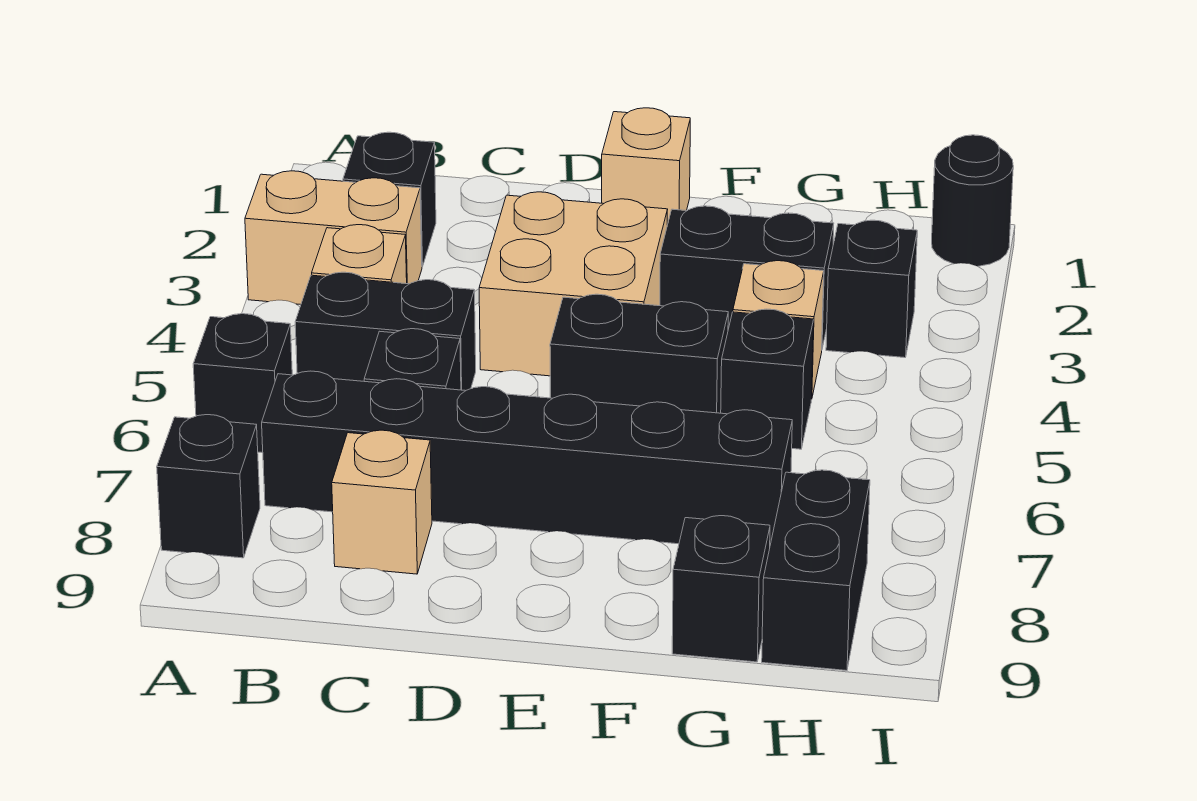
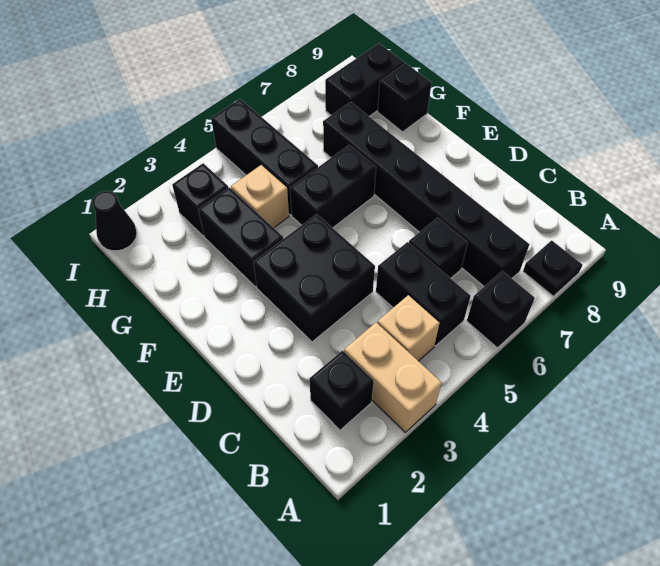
black brick A8 level 1 -> black plate A8 level 1
tan brick C8 level 1 -> none
tan brick D3:E4 level 1 -> black brick D3:E4 level 1
tan brick E1 level 1 -> none
black brick E5:F5 level 1 -> black brick F5:F6 level 1
black brick G5 level 1 -> black brick G5:I5 level 1
black round brick I1 level 1 -> black cone I1 level 1

